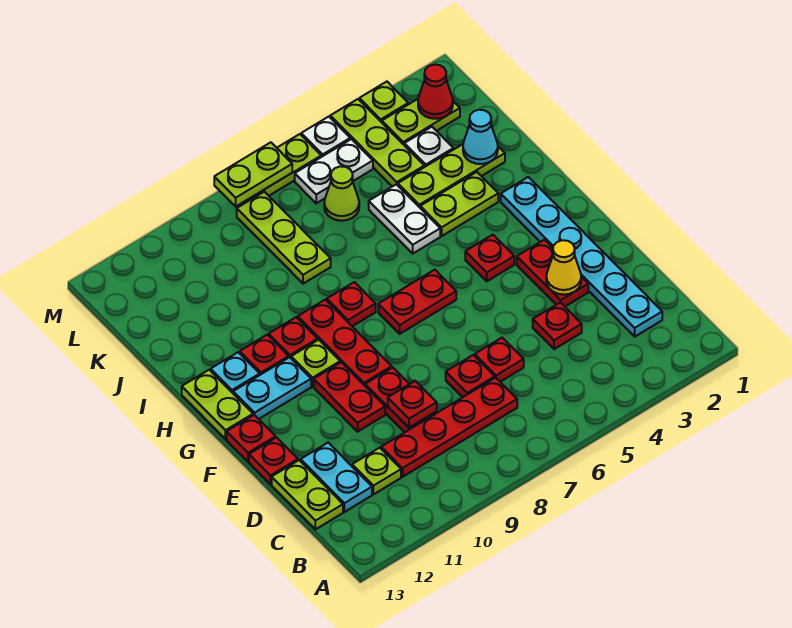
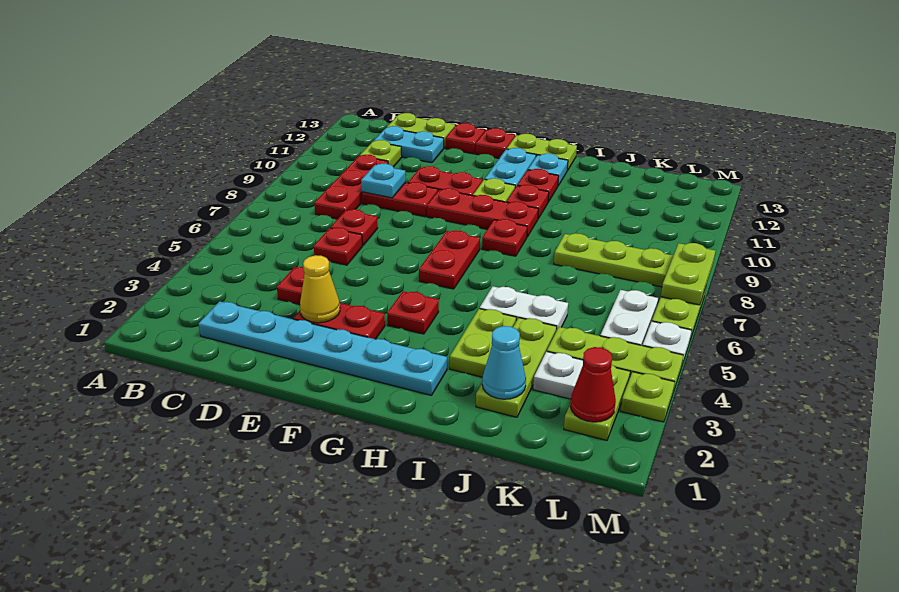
red plate C7:C10 level 1 -> red plate C8:C10 level 1
red plate D9 level 2 -> cyan plate D9 level 2
lime cone K6 level 1 -> none

